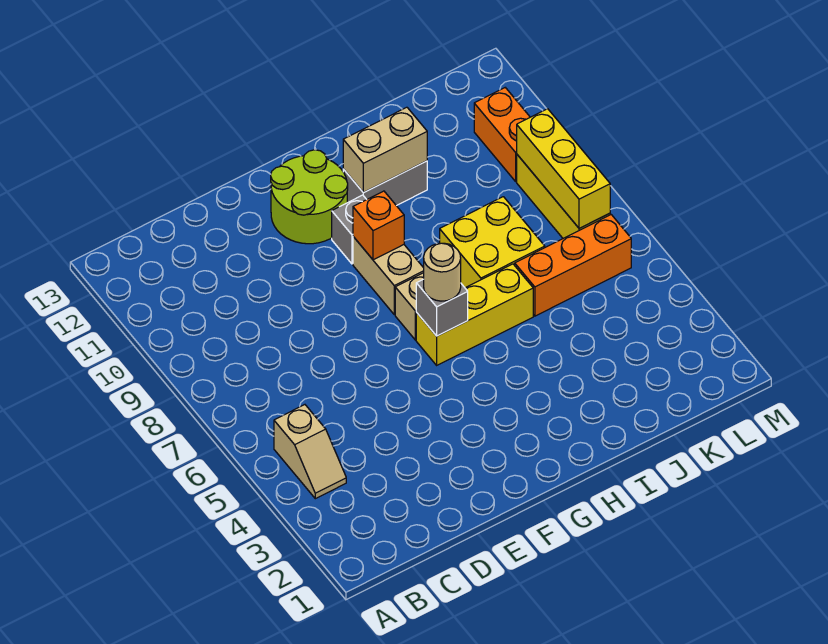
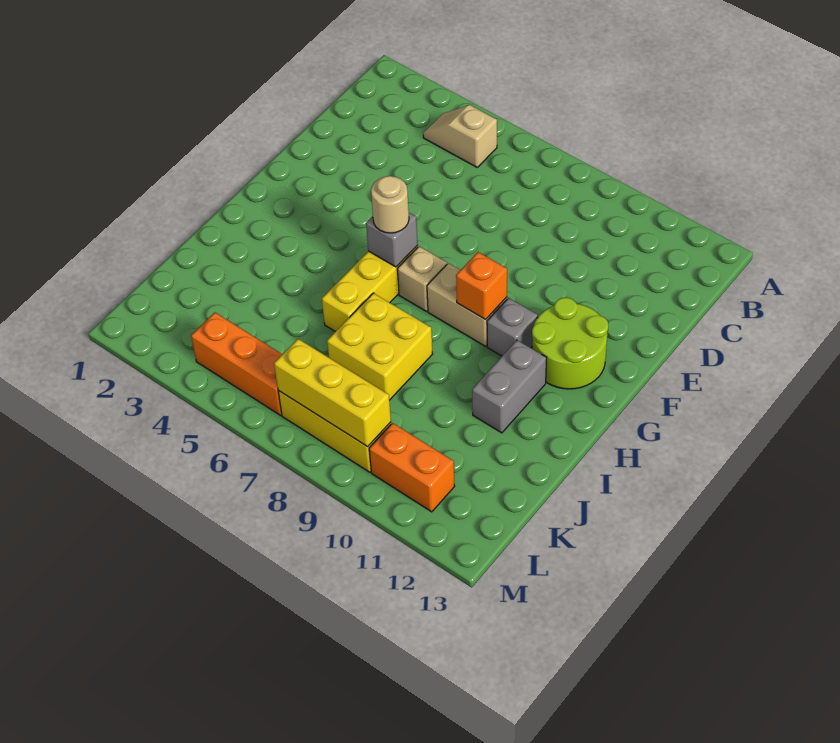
tan brick H11:I11 level 2 -> none
orange brick J6:L6 level 1 -> orange brick L4:L6 level 1

